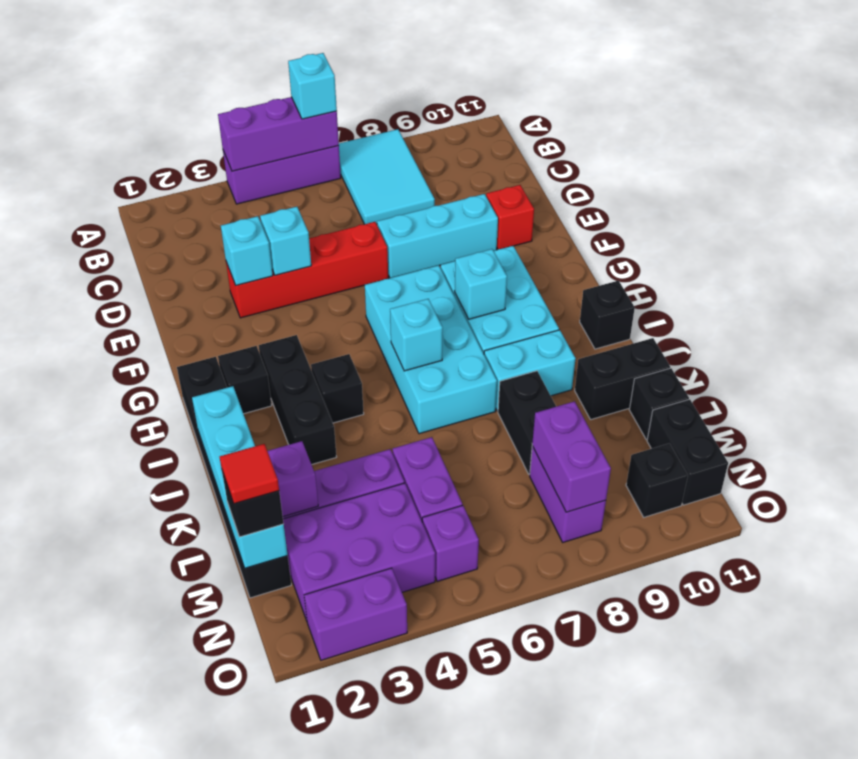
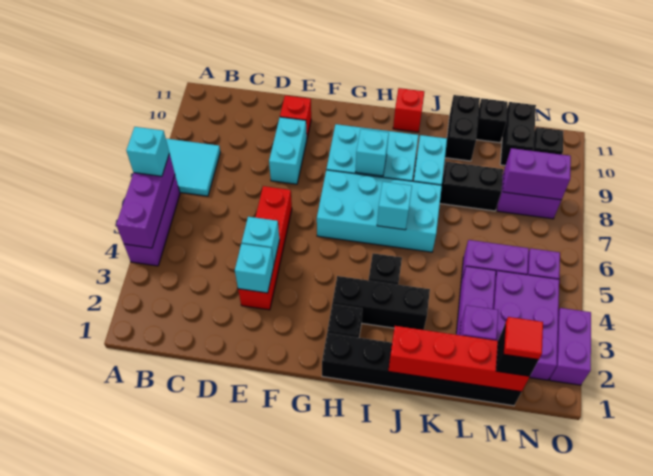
cyan tile A7:C8 level 1 -> cyan tile A7:B8 level 1
cyan brick E7:E9 level 1 -> cyan brick E8:E9 level 1
black brick I11 level 1 -> red brick I11 level 1
cyan brick J1:M1 level 2 -> red brick J1:M1 level 2
black brick M11:N11 level 1 -> black brick M10:M11 level 1

